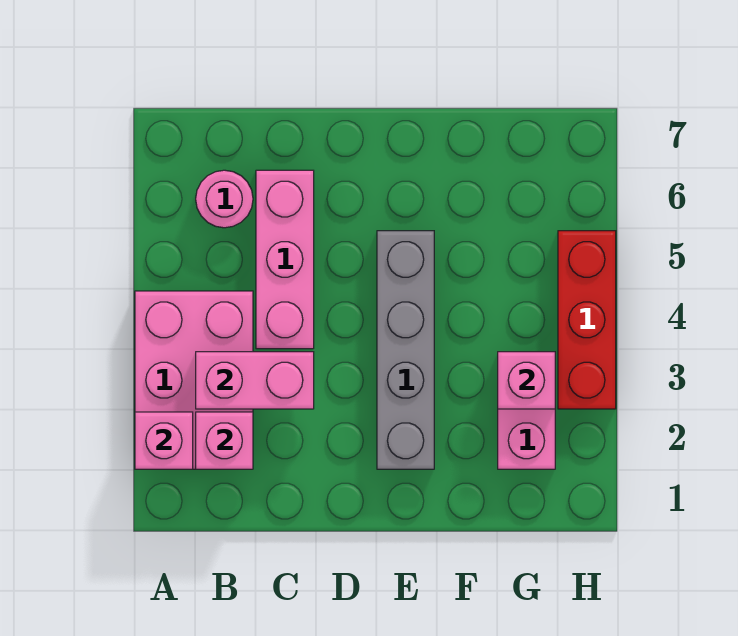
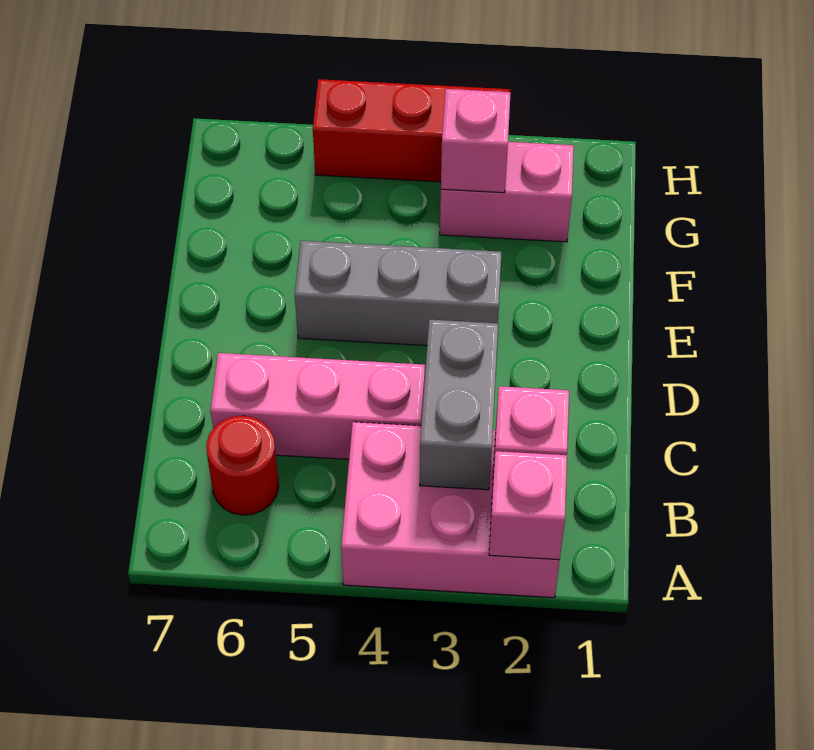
pink brick B3:C3 level 2 -> grey brick B3:C3 level 2
pink round brick B6 level 1 -> red round brick B6 level 1
grey brick E2:E5 level 1 -> grey brick E3:E5 level 1

